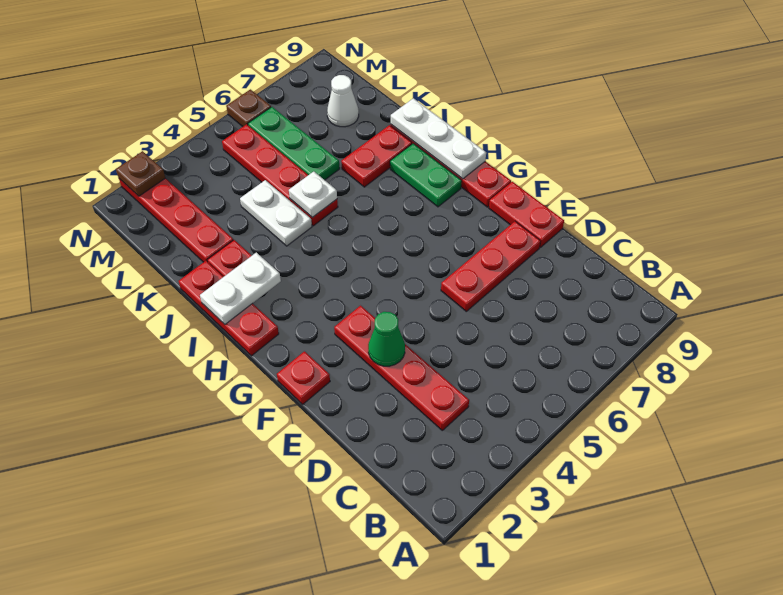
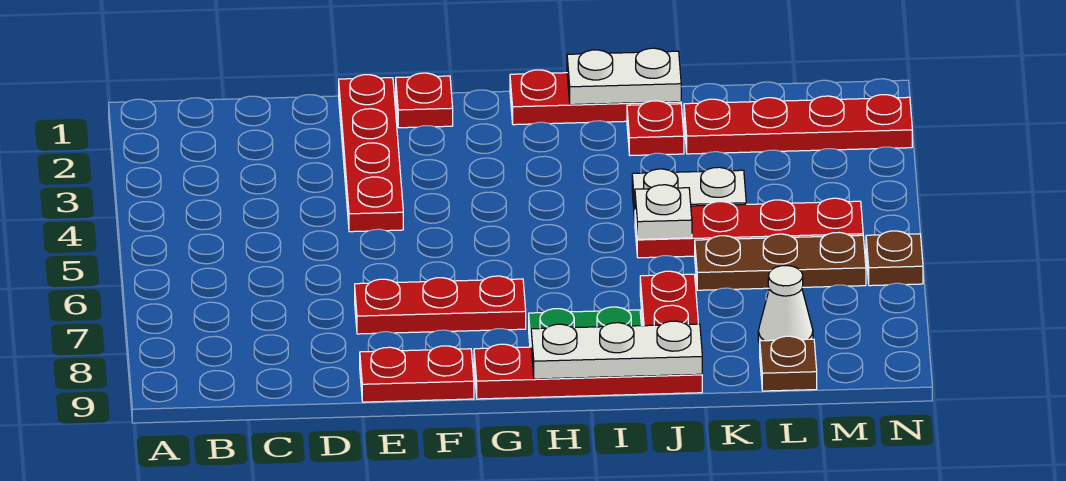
red plate C3:F3 level 1 -> red plate E1:E4 level 1
green cone E3 level 2 -> none
red plate E6:E8 level 1 -> red plate E7:G7 level 1
white plate I1:I2 level 2 -> white plate I1:J1 level 2
green plate K6:M6 level 1 -> brown plate K6:M6 level 1
brown plate N2 level 2 -> brown plate L9 level 1

